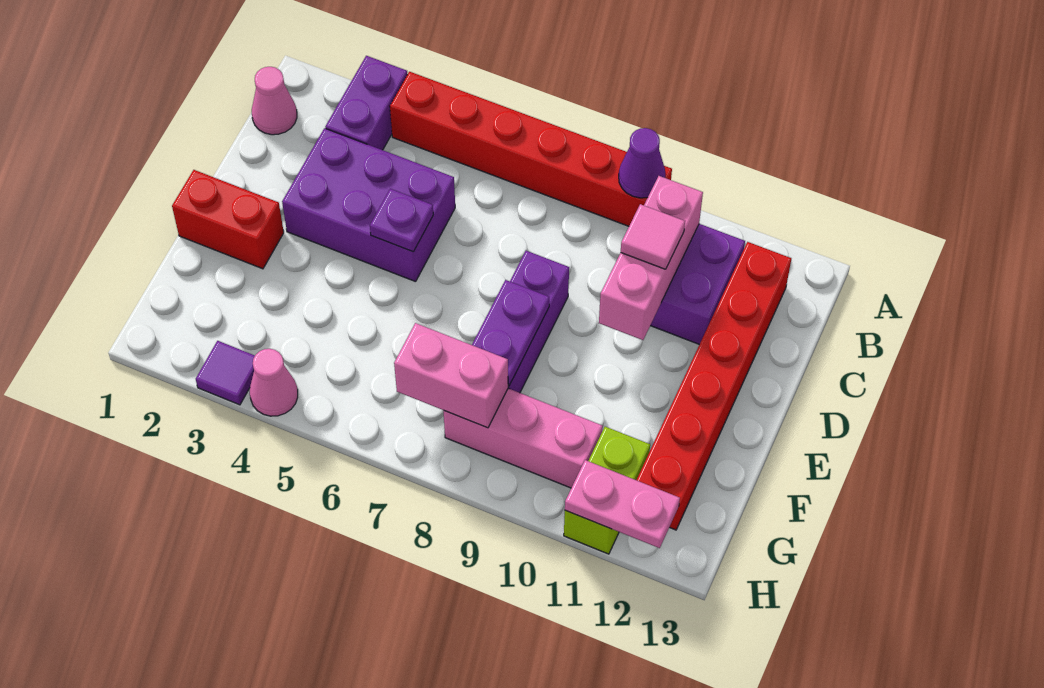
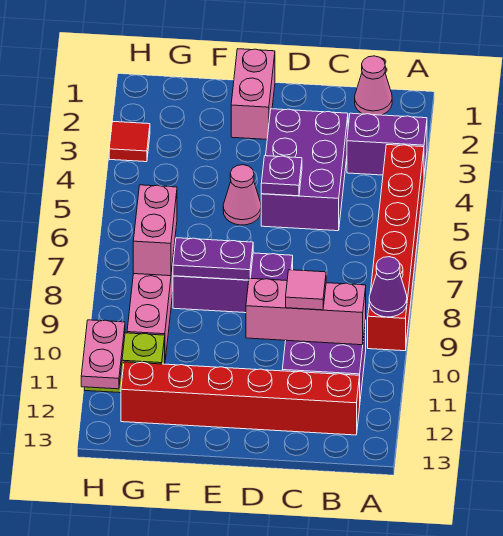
red brick E1:E2 level 1 -> pink brick E1:E2 level 1
purple tile H3 level 1 -> red tile H3 level 1
pink cone H4 level 1 -> pink cone E5 level 1

